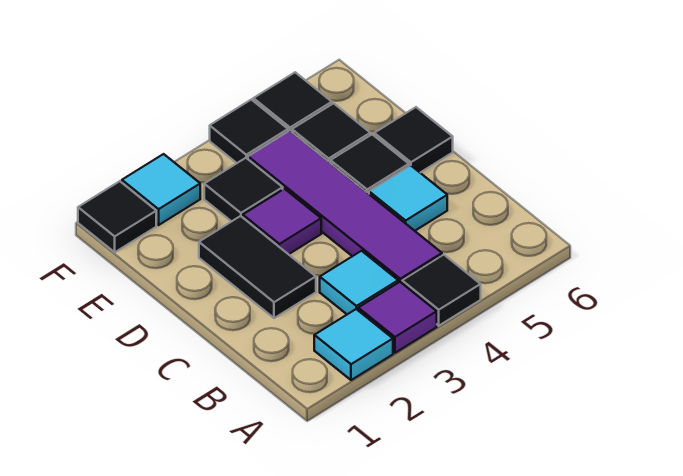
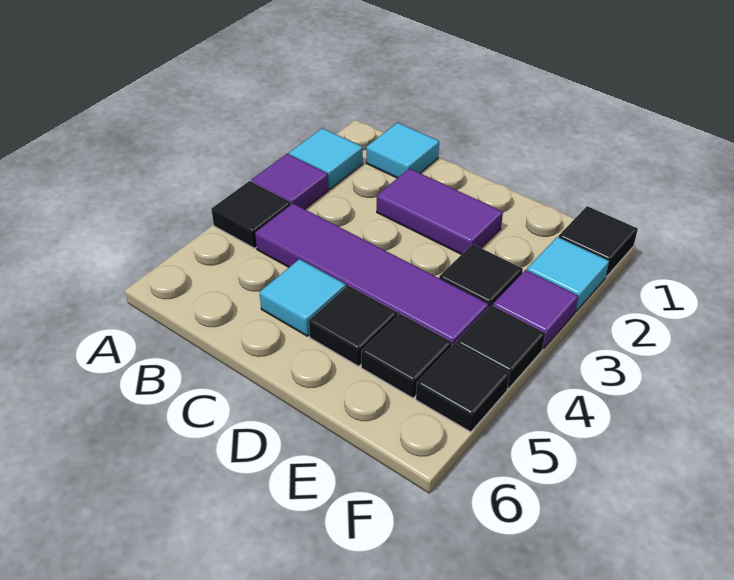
cyan tile B3 level 1 -> cyan tile B1 level 1
black tile C2:D2 level 1 -> purple tile C2:D2 level 1
purple tile D3 level 1 -> purple tile F3 level 1
black tile D6 level 1 -> none

